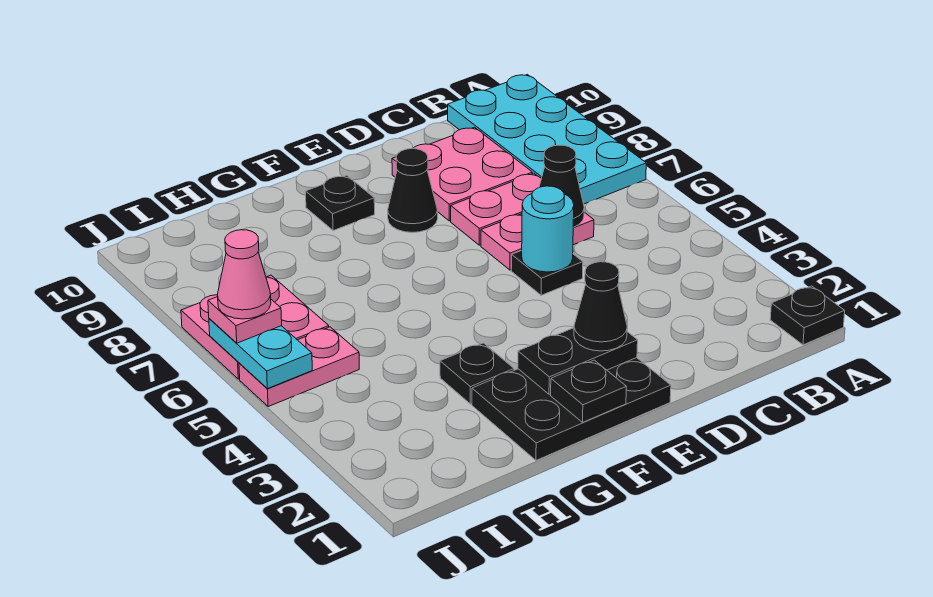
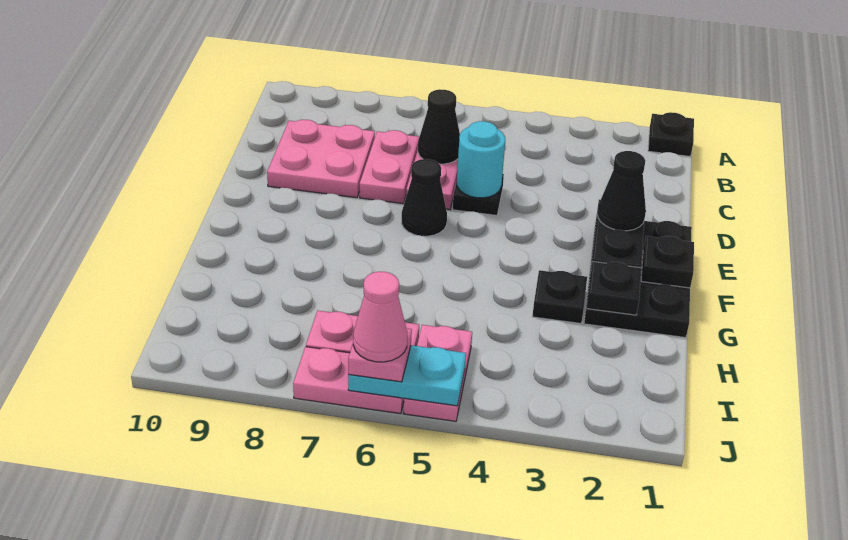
cyan plate A7:B10 level 1 -> none
black cone E8 level 1 -> black cone E6 level 1
black plate F9 level 1 -> black plate G2 level 2

